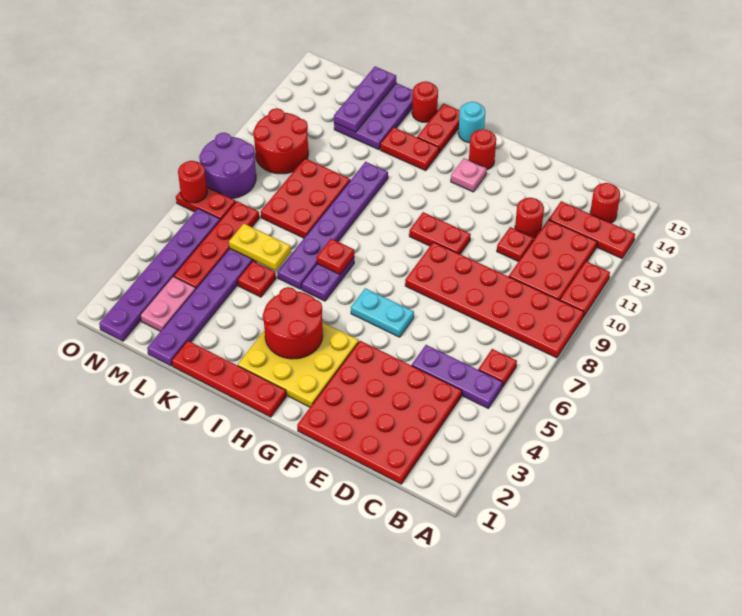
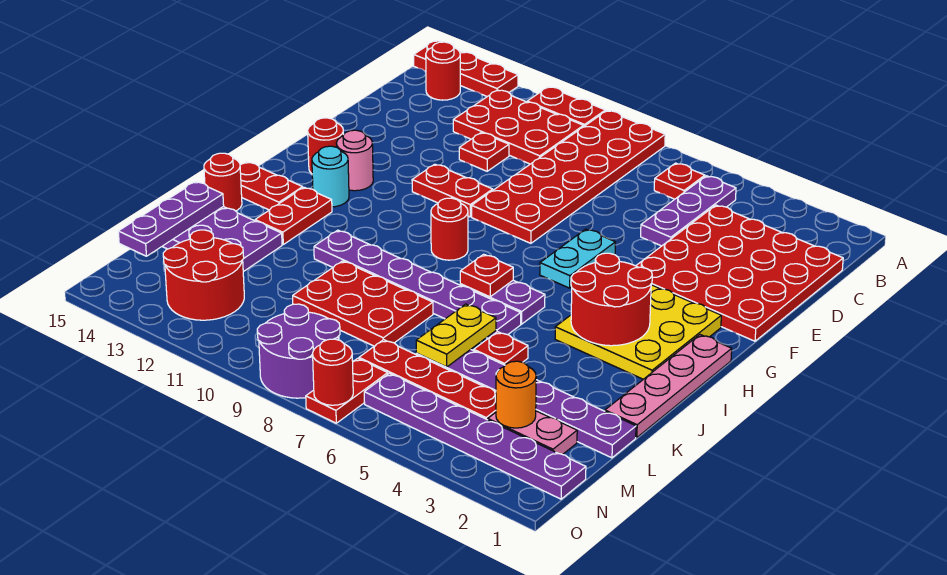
red plate A13:C13 level 1 -> red plate A13:A15 level 1
red round brick D12 level 1 -> red round brick H9 level 1
red plate F10:G10 level 1 -> red plate F10:F11 level 1
pink plate G13 level 1 -> pink round brick G13 level 1
red plate H1:K1 level 1 -> pink plate H1:K1 level 1
cyan round brick H15 level 1 -> cyan round brick H13 level 1
purple plate L13:L15 level 2 -> purple plate K15:M15 level 2
none -> orange round brick M3 level 2
red round brick M10:N11 level 1 -> red round brick M12:N13 level 1

